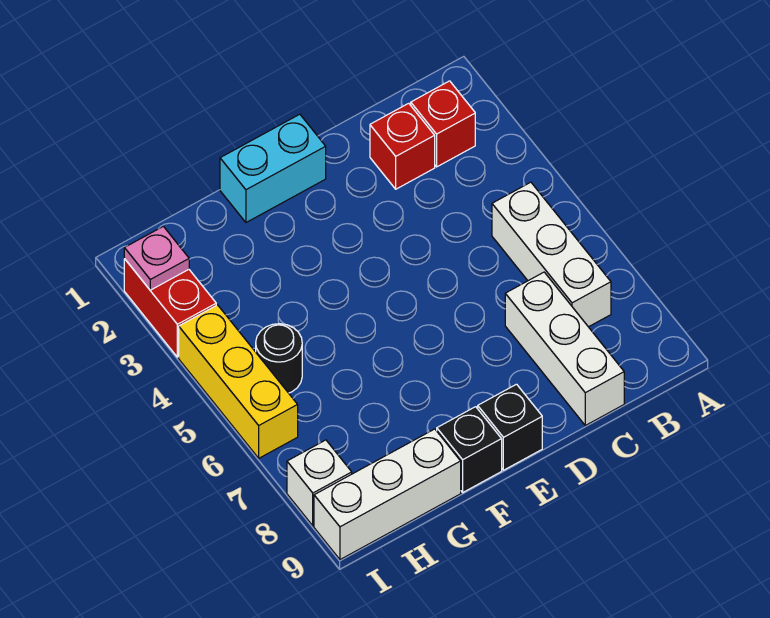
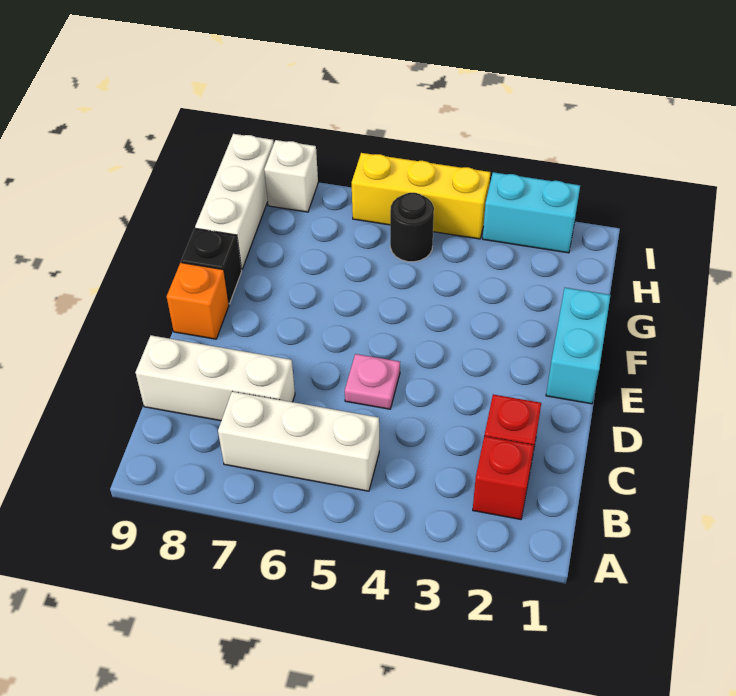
black brick E9 level 1 -> orange brick E9 level 1
red brick I2:I3 level 1 -> cyan brick I2:I3 level 1
pink plate I2 level 2 -> pink plate D5 level 1

